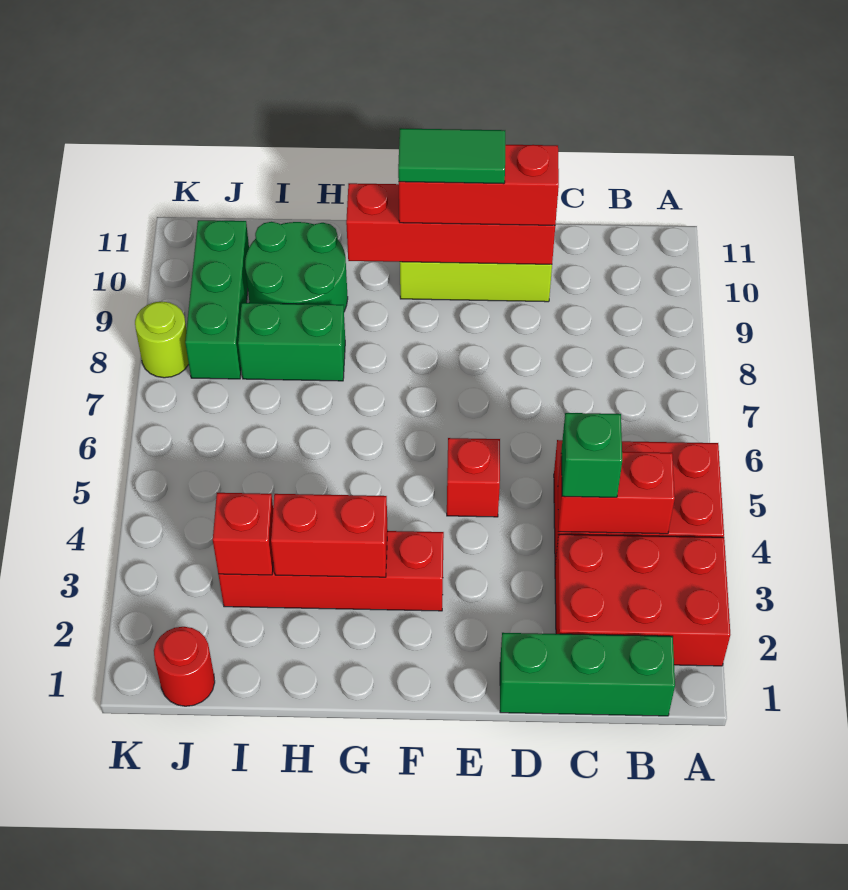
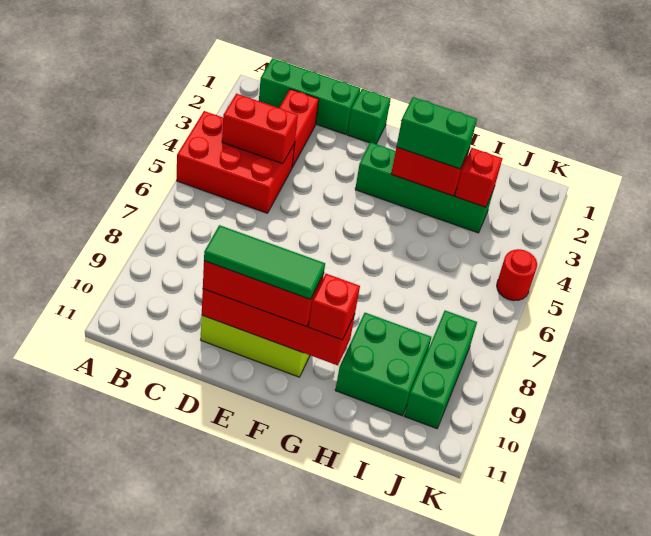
red brick A2:C3 level 1 -> red brick C2:C3 level 1
green brick C4 level 3 -> green brick E1 level 1
red brick E5 level 1 -> red brick G10 level 3
green tile E10:F10 level 4 -> green tile D10:F10 level 4
red brick F3:I3 level 1 -> green brick F3:I3 level 1
green brick H8:I8 level 1 -> green brick G3:H3 level 3
green round brick H9:I10 level 1 -> green brick H9:I10 level 1
red round brick J1 level 1 -> red round brick K5 level 1
lime round brick K8 level 1 -> none

